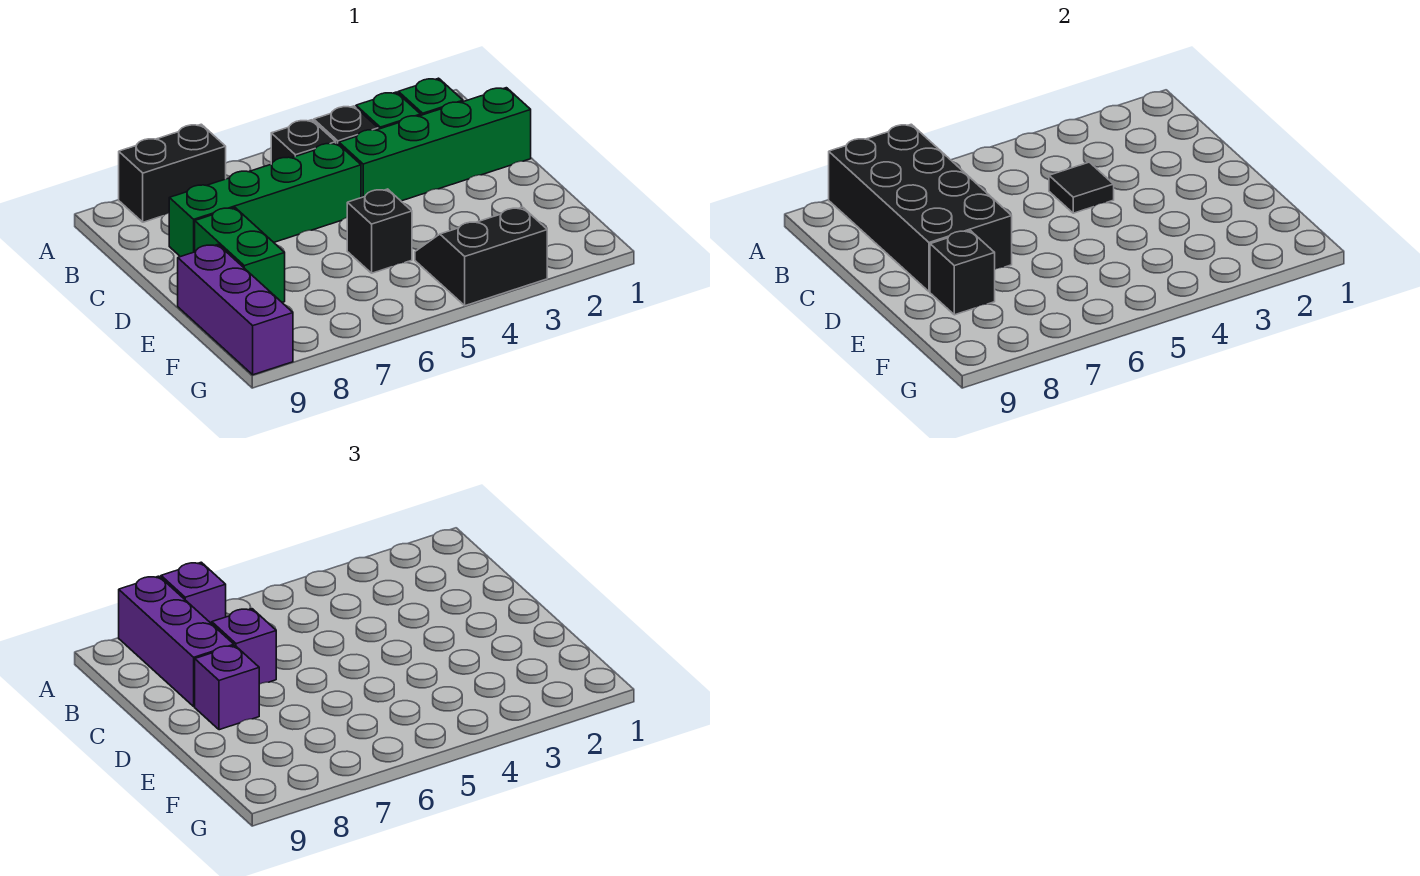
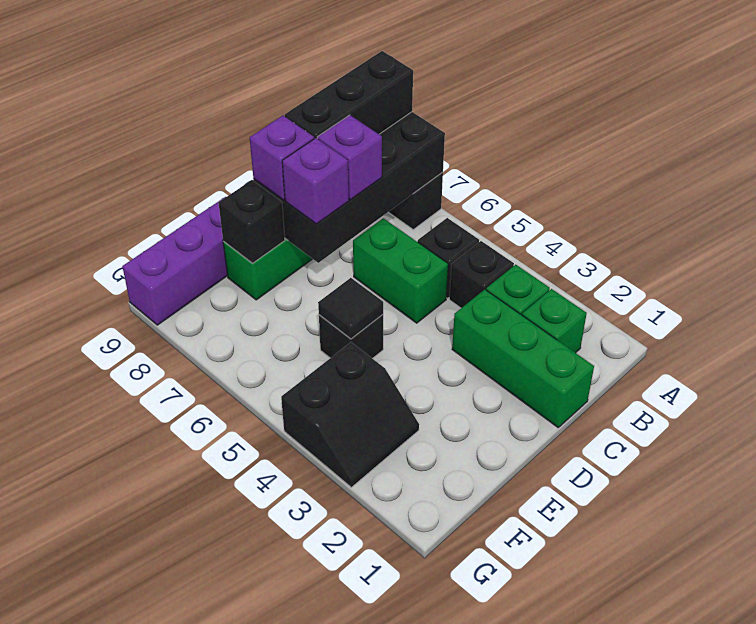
purple brick A7 level 3 -> purple brick D7 level 3
purple brick A8:C8 level 3 -> black brick A8:C8 level 3
green brick C1:C4 level 1 -> green brick C1:C3 level 1
black tile C4 level 2 -> black tile E5 level 2
green brick C5:C8 level 1 -> green brick C5:C6 level 1
black slope F3:G4 level 1 top G -> black slope F3:G4 level 1 top 4

